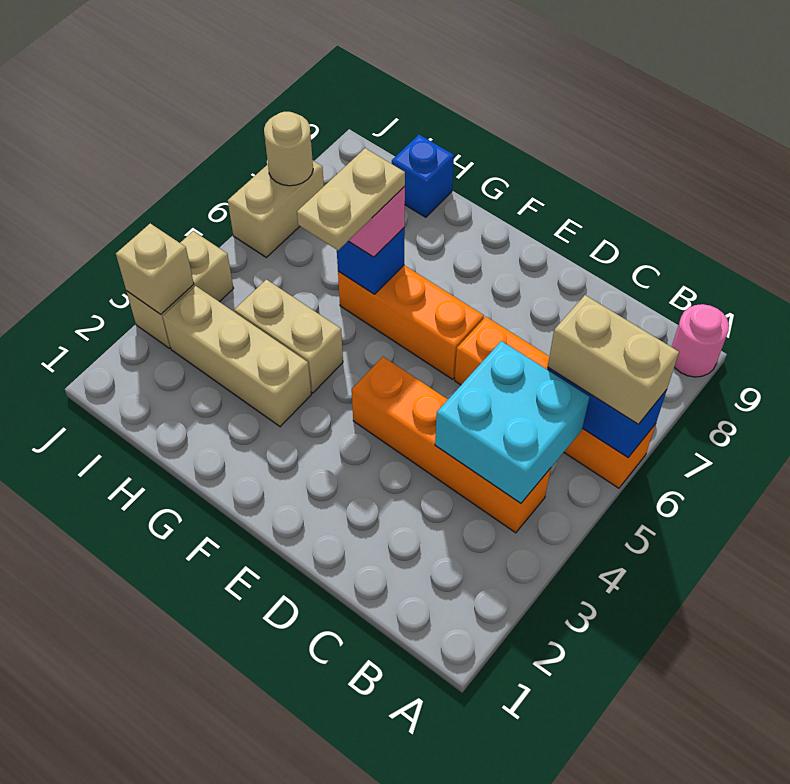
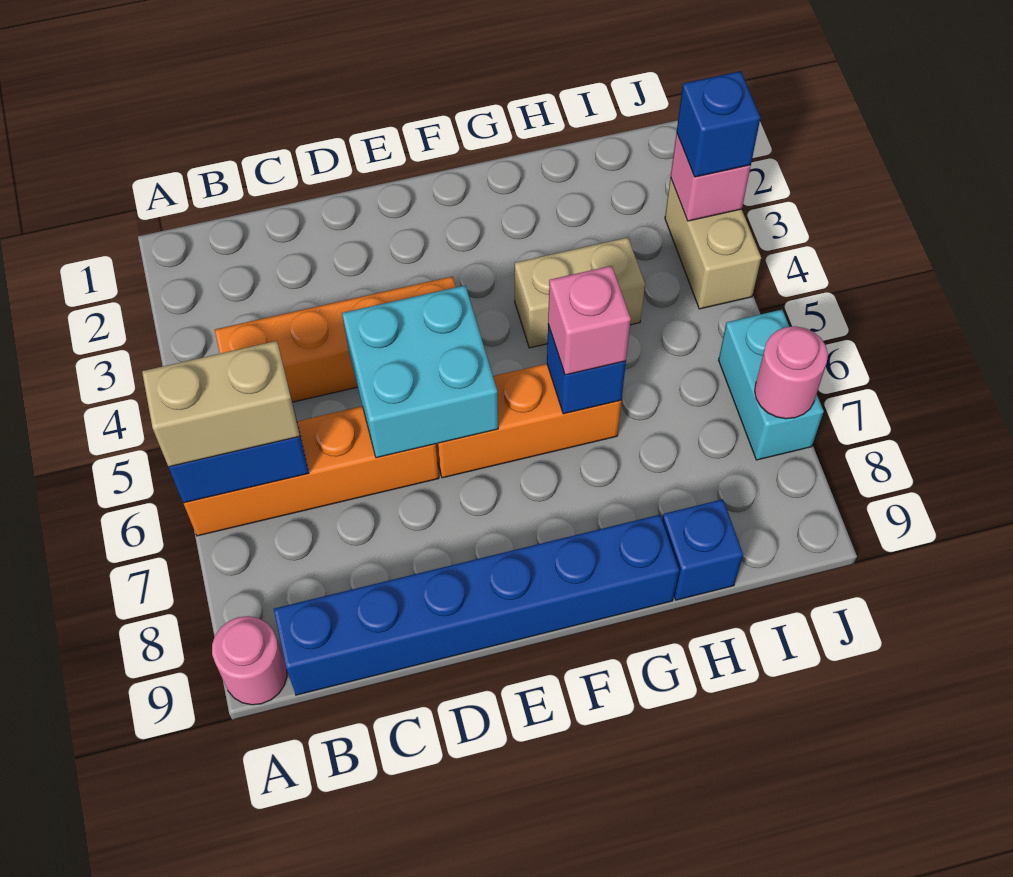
cyan brick B4:C5 level 2 -> cyan brick D5:E6 level 2
none -> blue brick B9:G9 level 1
tan brick G3:I3 level 1 -> none
tan plate G5:G6 level 4 -> none
tan brick J3 level 2 -> pink brick J3 level 2
none -> blue brick J3 level 3
tan brick J6:J7 level 1 -> cyan brick J6:J7 level 1
tan round brick J7 level 2 -> pink round brick J7 level 2

